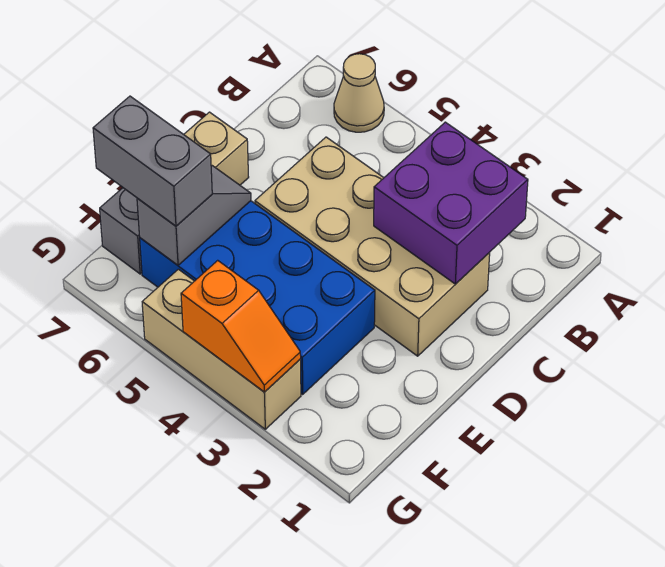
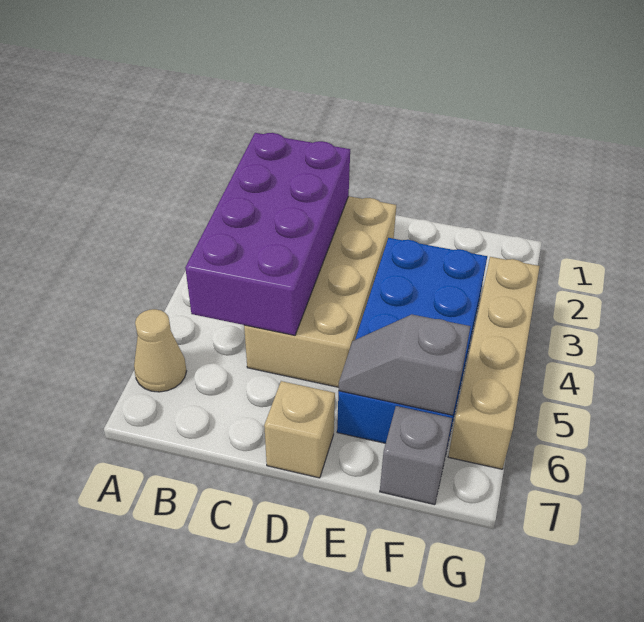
purple brick B2:C3 level 2 -> purple brick B2:C5 level 2
grey brick F6:F7 level 3 -> none
tan brick G3:G5 level 1 -> tan brick G3:G6 level 1
orange slope G3:G4 level 2 top 4 -> none

